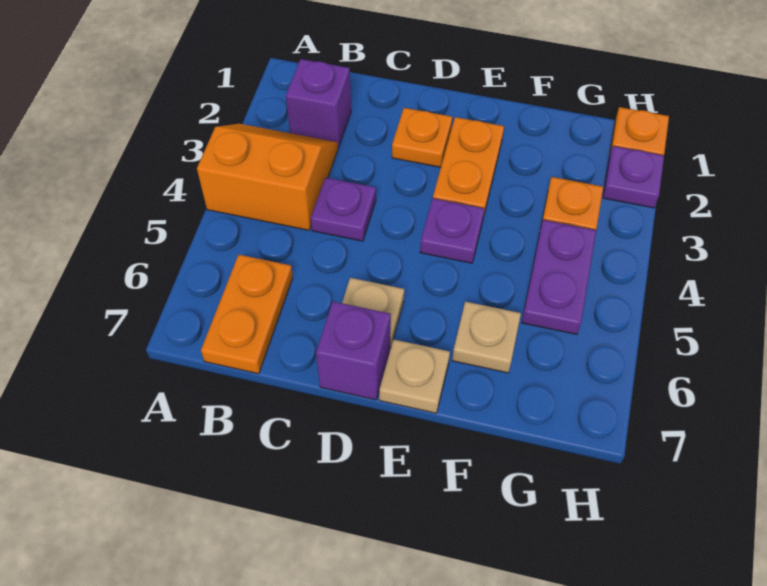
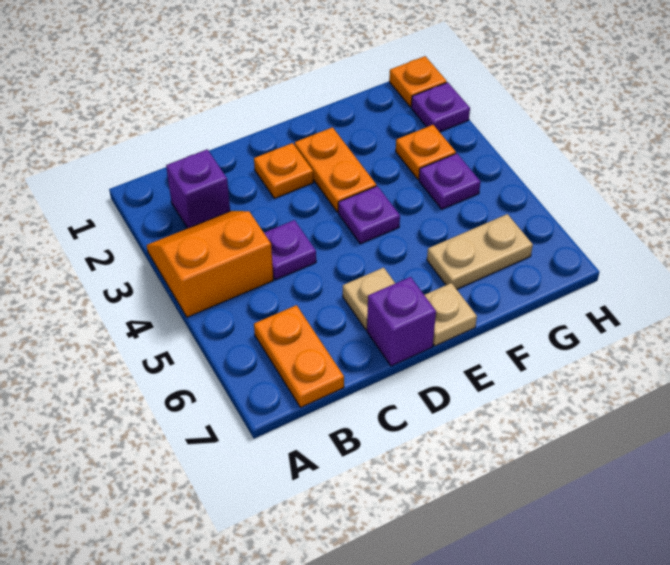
tan plate F6 level 1 -> tan plate F6:G6 level 1
purple plate G4:G5 level 1 -> purple plate G4 level 1

